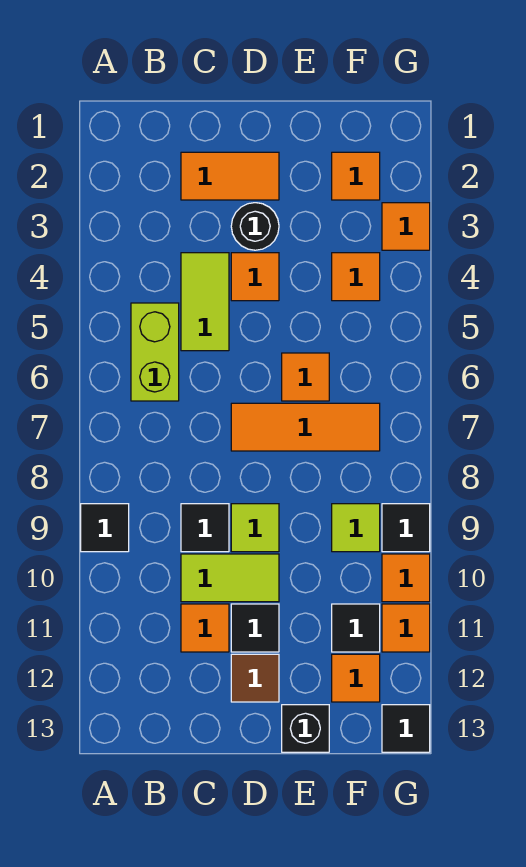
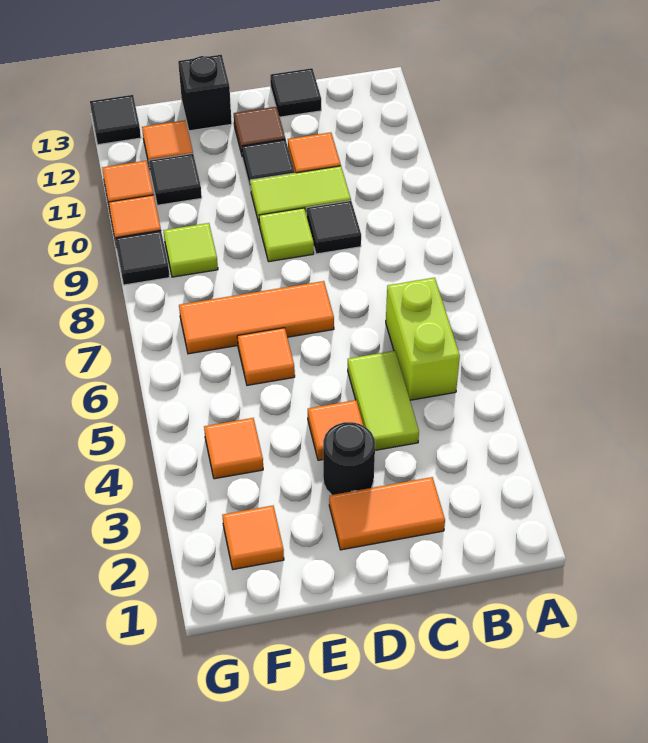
black tile A9 level 1 -> black tile C13 level 1
orange tile G3 level 1 -> none

